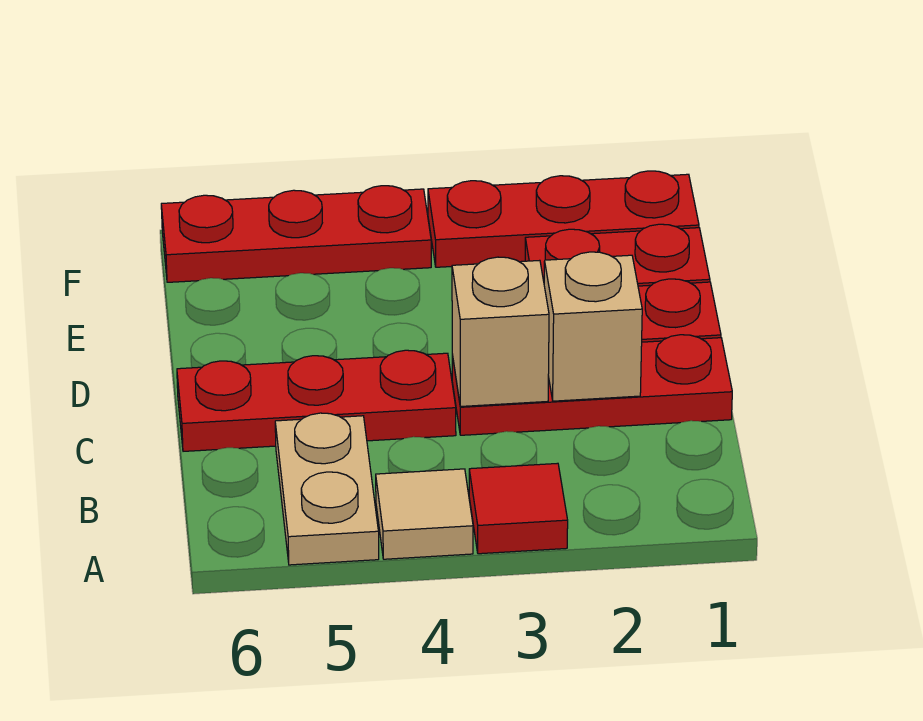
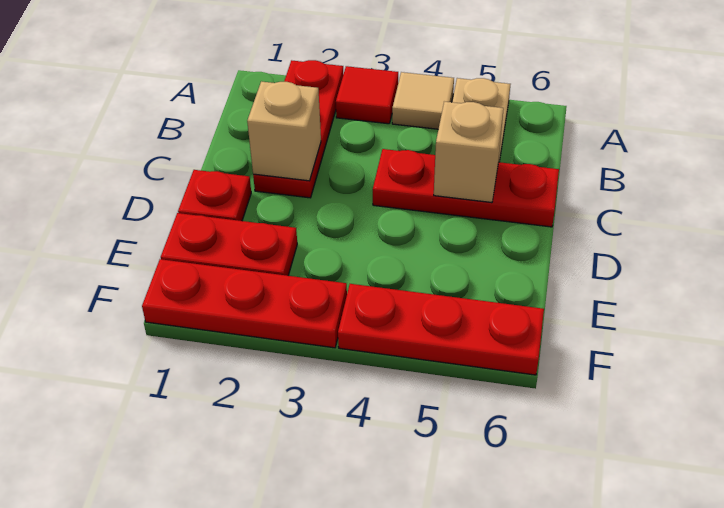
red plate C1:C3 level 1 -> red plate A2:C2 level 1
tan brick C3 level 2 -> tan brick C5 level 2

